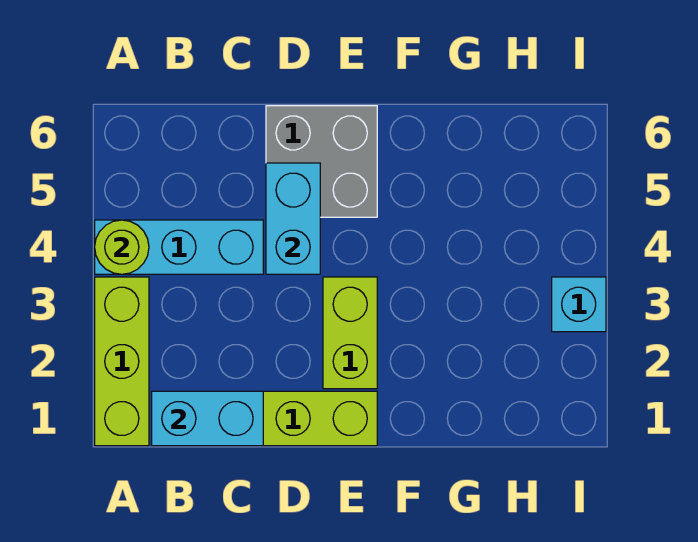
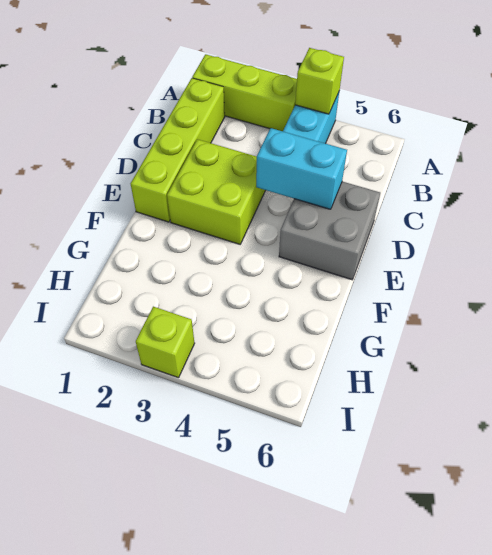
lime round brick A4 level 2 -> lime brick A4 level 2
cyan brick B1:C1 level 2 -> none
lime brick E2:E3 level 1 -> lime brick D2:E3 level 1
cyan brick I3 level 1 -> lime brick I3 level 1

